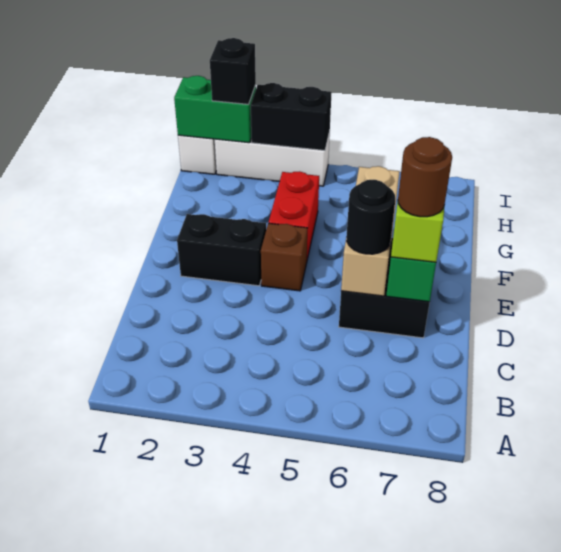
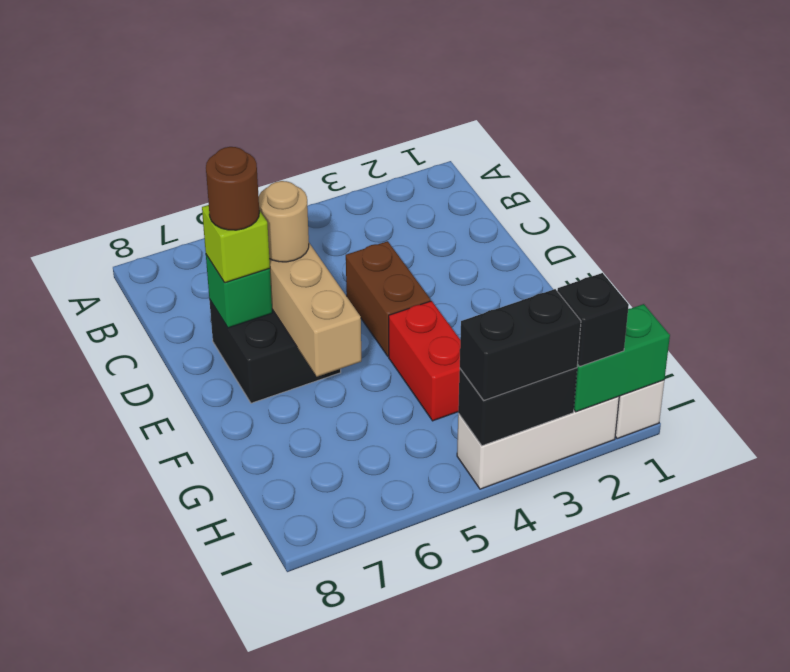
black round brick D6 level 3 -> tan round brick D6 level 3
black brick E2:E3 level 1 -> black brick I3:I4 level 3
brown brick E4 level 1 -> brown brick D4:E4 level 1

